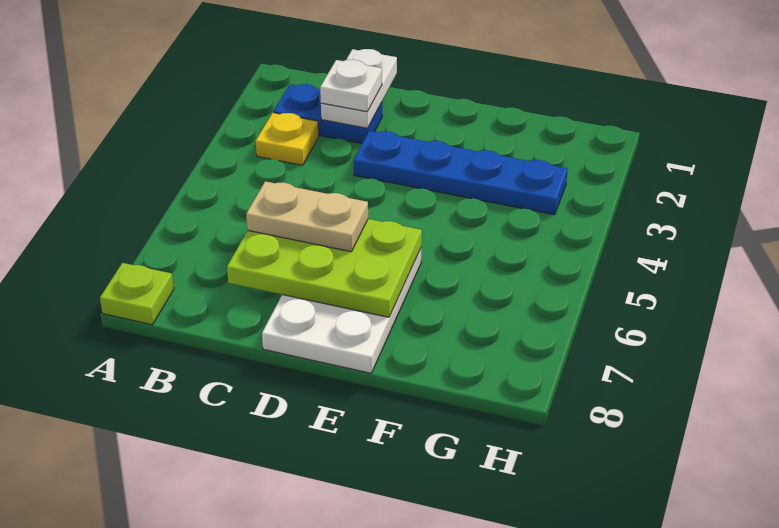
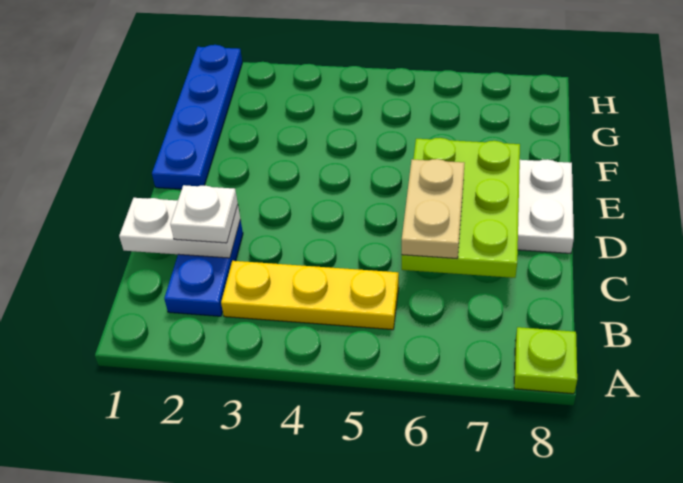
yellow plate B3 level 1 -> yellow plate B3:B5 level 1
blue plate D3:G3 level 1 -> blue plate E1:H1 level 1

